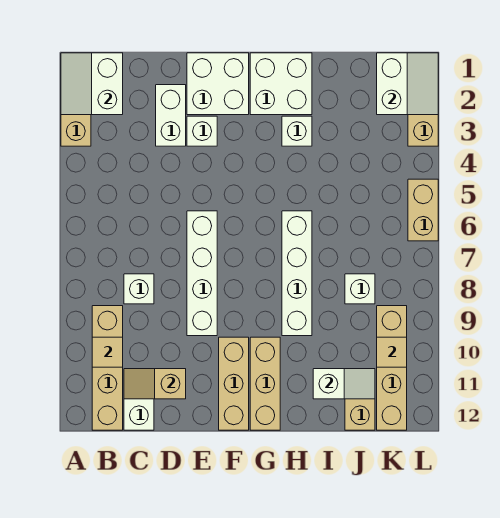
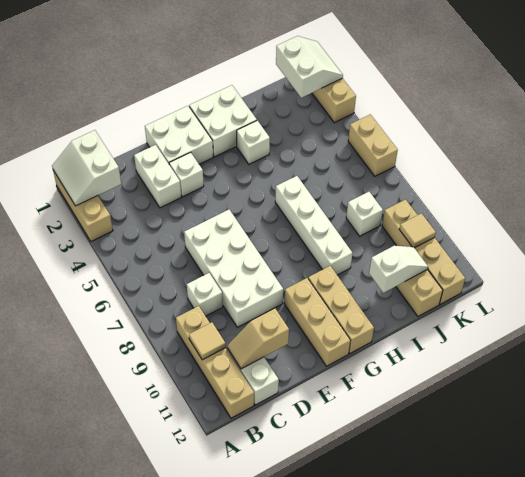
white brick E6:E9 level 1 -> white brick D6:E9 level 1

